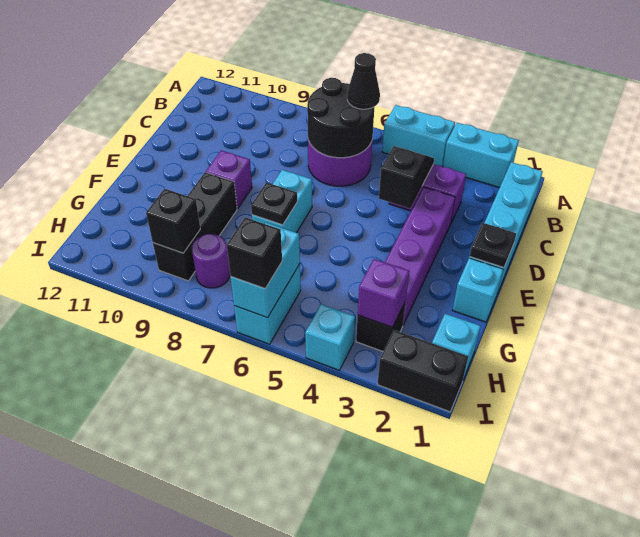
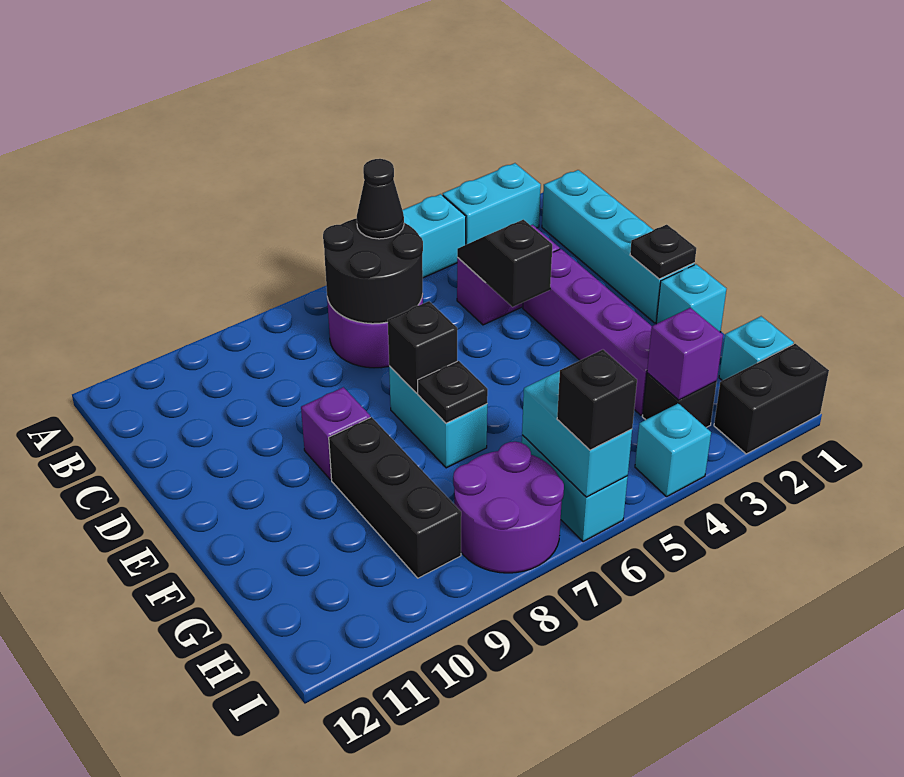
purple round brick H8 level 1 -> purple round brick H7:I8 level 1
black brick H9 level 2 -> black brick E7 level 2

